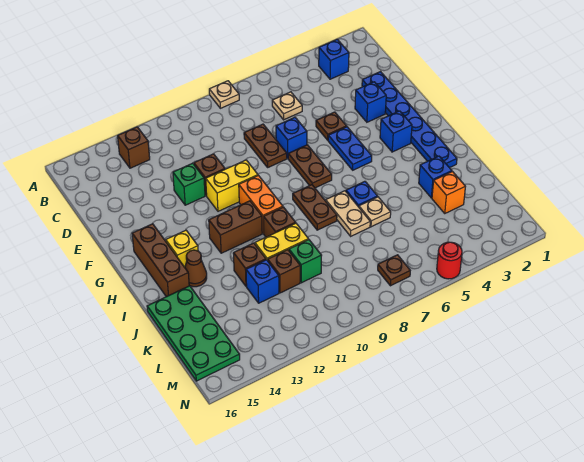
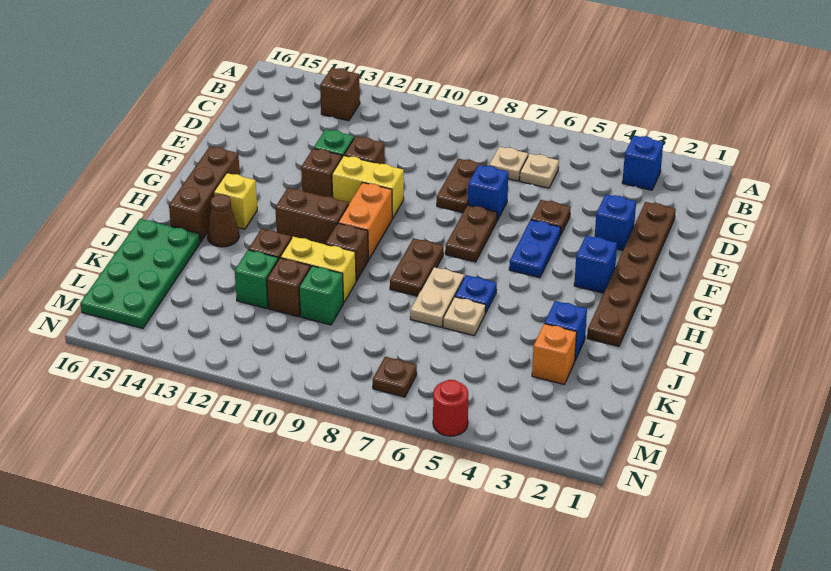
tan plate A8 level 1 -> tan plate C7 level 1
blue plate D2:I2 level 1 -> brown plate D2:I2 level 1
none -> brown brick F12 level 1
blue brick K12 level 1 -> green brick K12 level 1

